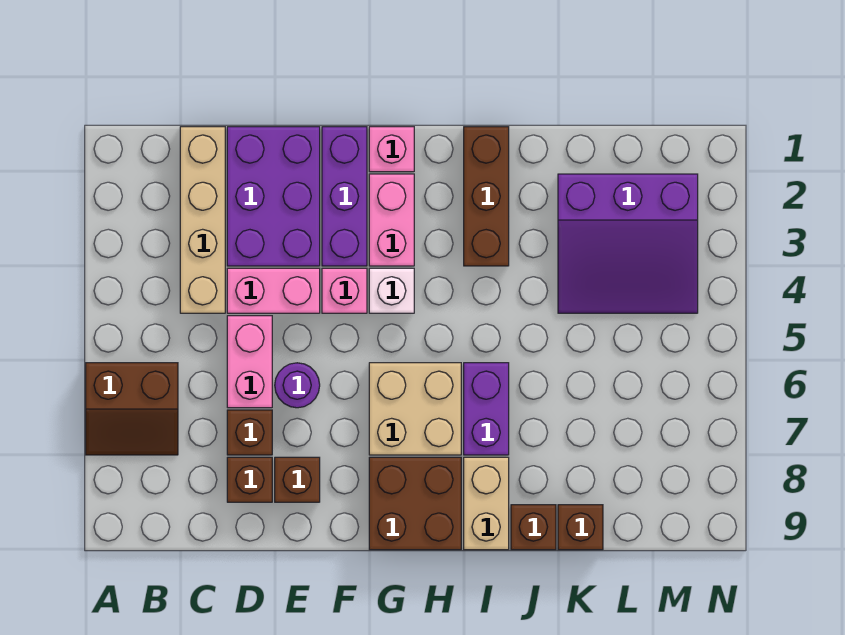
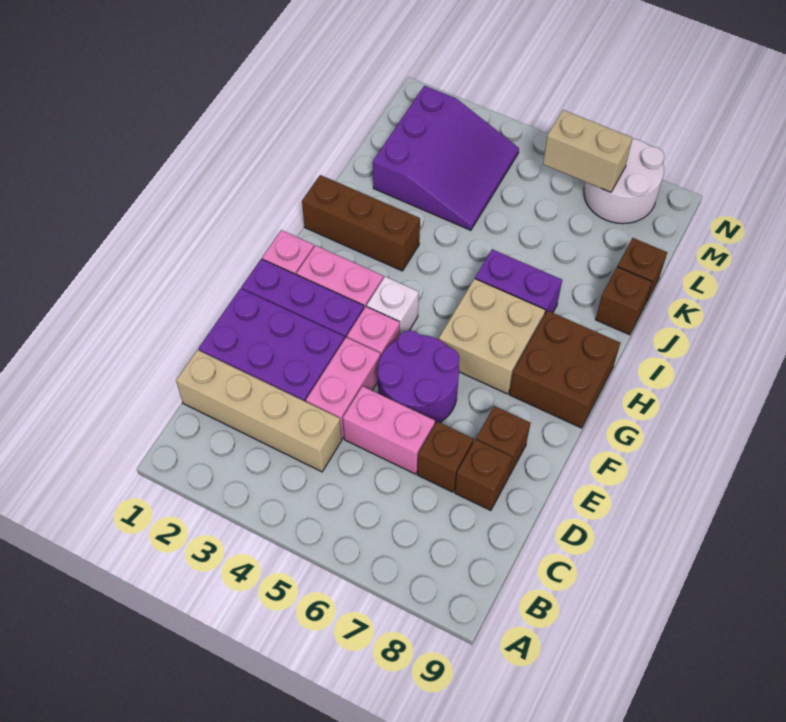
brown slope A6:B7 level 1 top 6 -> none
purple round brick E6 level 1 -> purple round brick E5:F6 level 1
tan brick I8:I9 level 1 -> tan brick M6:M7 level 2
none -> white round brick M7:N8 level 1

